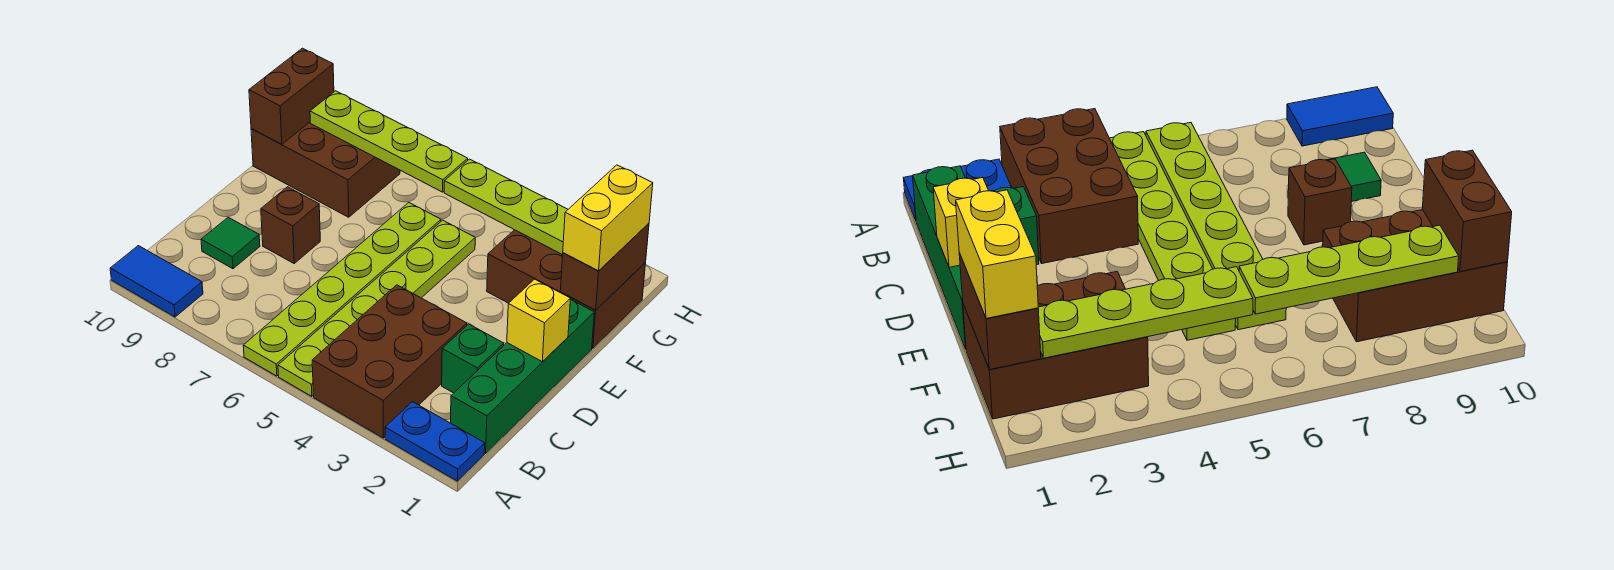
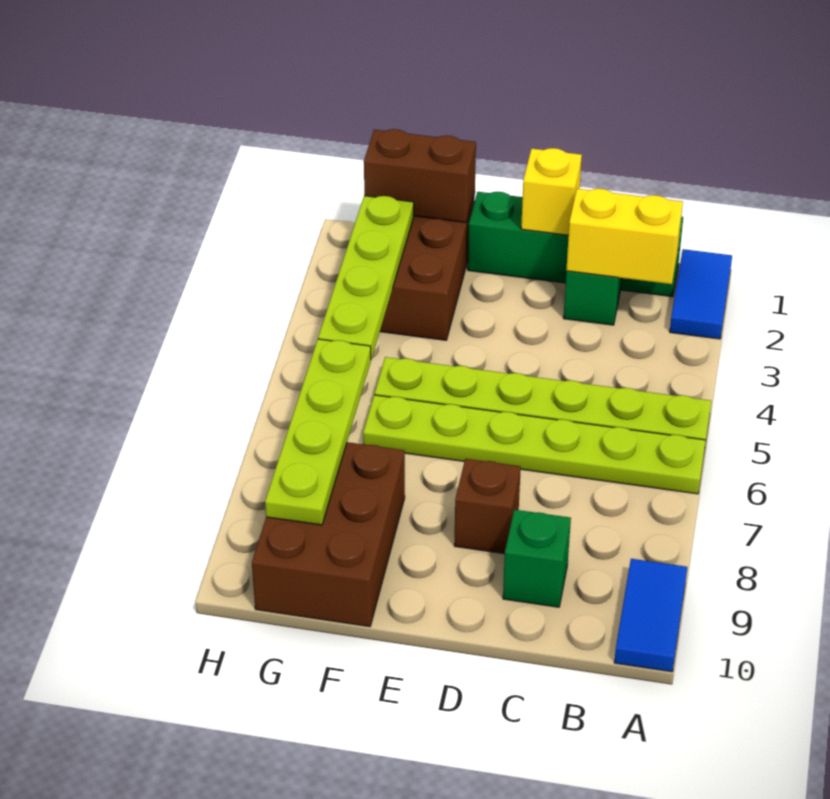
blue plate A1:A2 level 1 -> blue tile A1:A2 level 1
brown brick A3:C4 level 1 -> none
green tile C9 level 1 -> green brick C9 level 1
yellow brick F1:G1 level 3 -> yellow brick B2:C2 level 2
brown brick F10:G10 level 2 -> none

